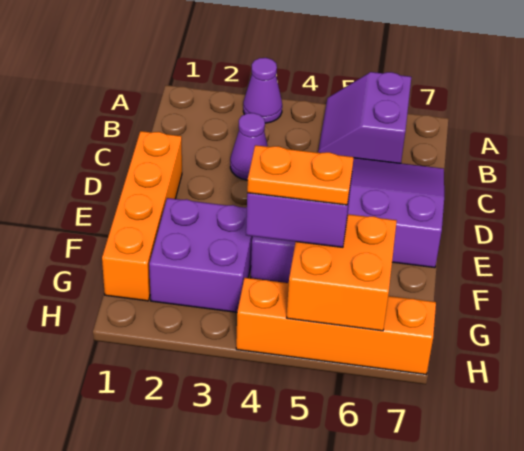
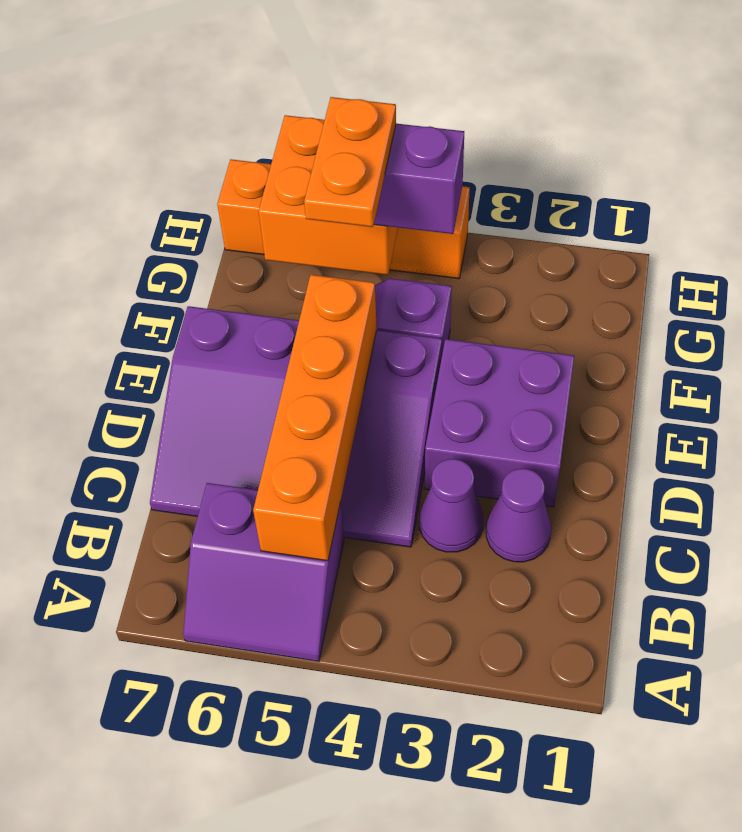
purple cone A3 level 1 -> purple cone C2 level 1
purple slope A5:B6 level 1 top 6 -> purple slope A5:B6 level 1 top B
orange brick D1:G1 level 1 -> orange brick B5:E5 level 2
purple brick F2:G3 level 1 -> purple brick D2:E3 level 1
orange plate G4:G5 level 4 -> orange plate F5:G5 level 4

